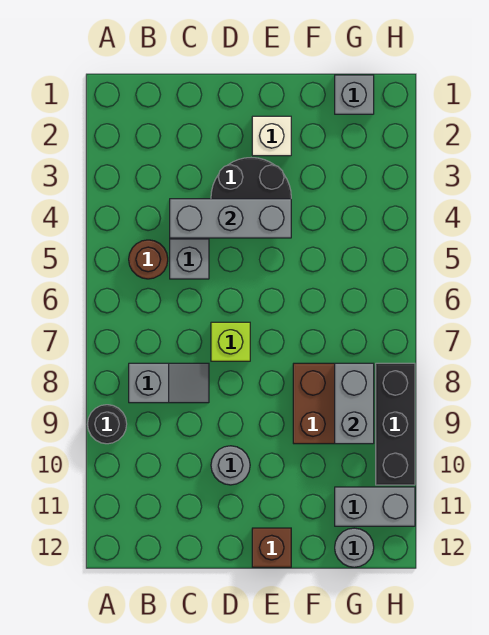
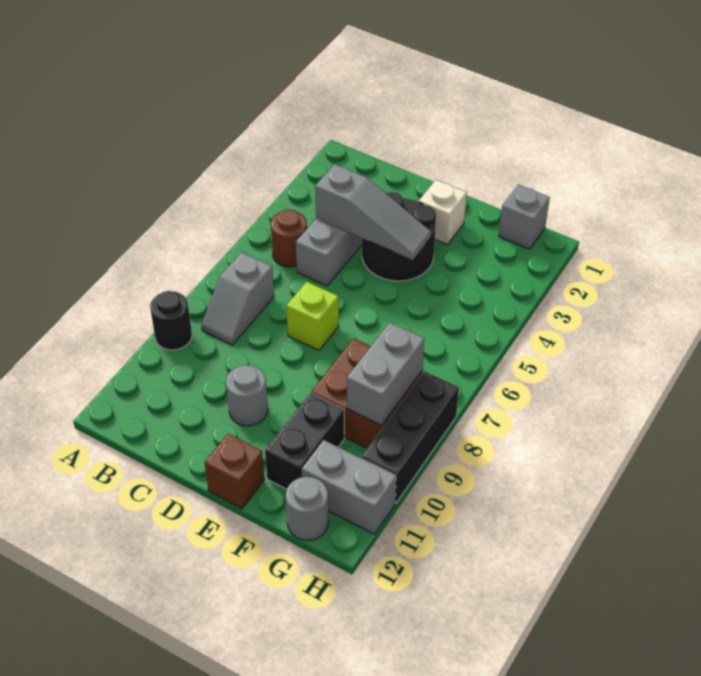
grey slope B8:C8 level 1 top B -> grey slope B7:B8 level 1 top 7
grey brick C4:E4 level 2 -> grey slope C4:E4 level 2 top C
none -> black brick F10:F11 level 1

